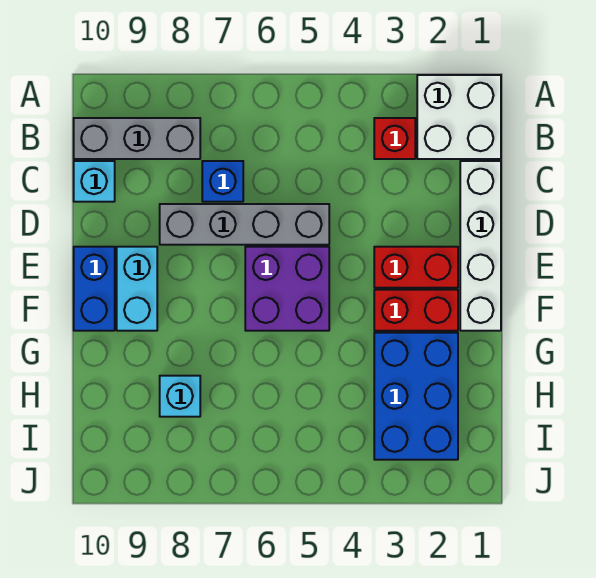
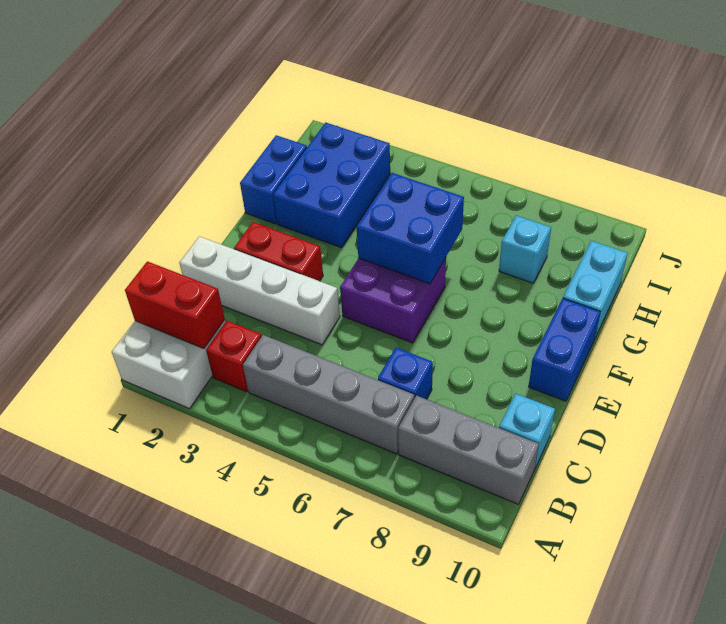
white brick C1:F1 level 1 -> white brick D1:D4 level 1
grey brick D5:D8 level 1 -> grey brick B4:B7 level 1
cyan brick E9:F9 level 1 -> cyan brick G10:H10 level 1
red brick F2:F3 level 1 -> red brick B1:B2 level 2
none -> blue brick F5:G6 level 2
none -> blue brick G1:H1 level 1

